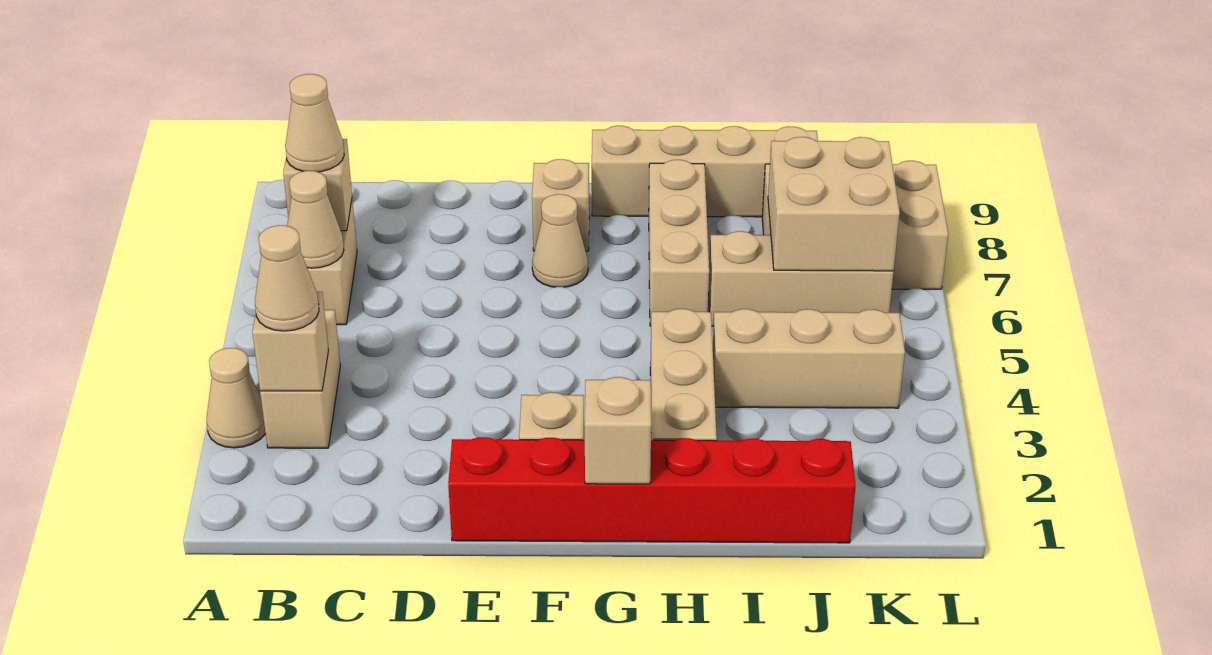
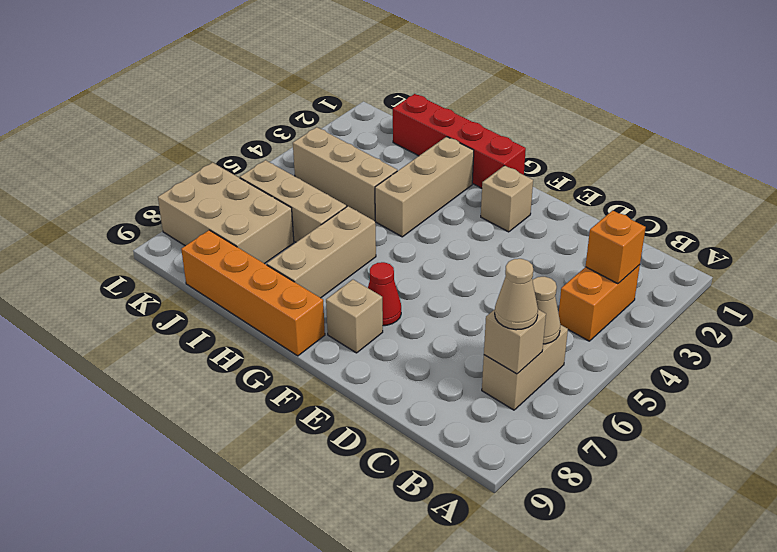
tan cone A3 level 1 -> none
tan brick B3:B4 level 1 -> orange brick B3:B4 level 1
tan brick B3 level 2 -> orange brick B3 level 2
tan cone B3 level 3 -> none
red brick E1:J1 level 1 -> red brick G1:J1 level 1
tan cone F7 level 1 -> red cone F7 level 1
tan brick G1 level 2 -> none
tan brick G9:J9 level 1 -> orange brick G9:J9 level 1
tan brick J6:K7 level 2 -> none

